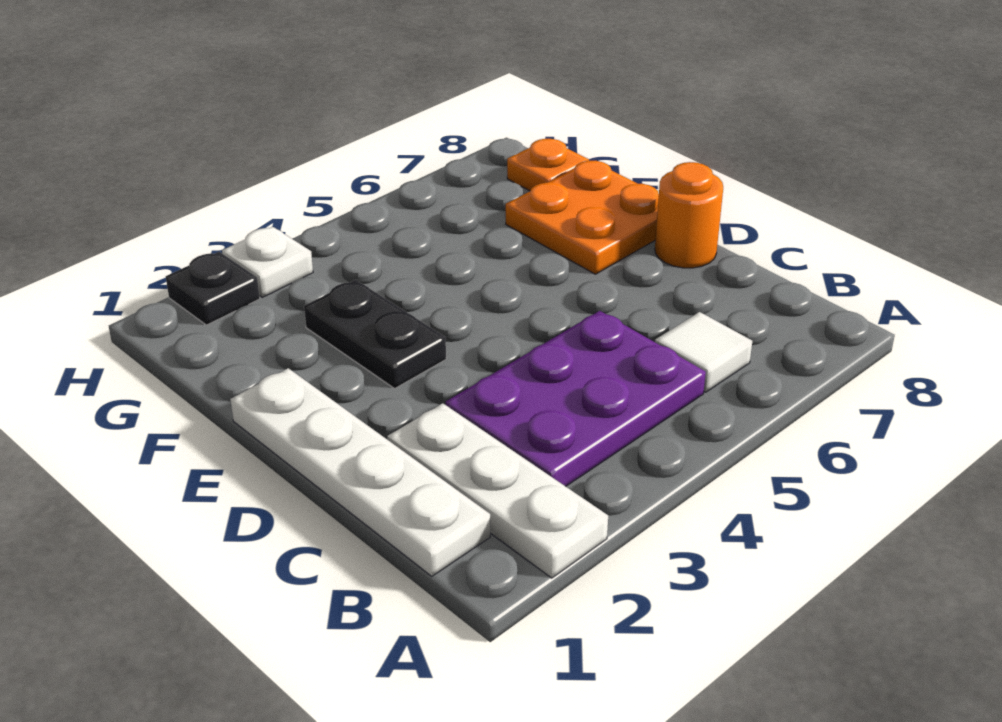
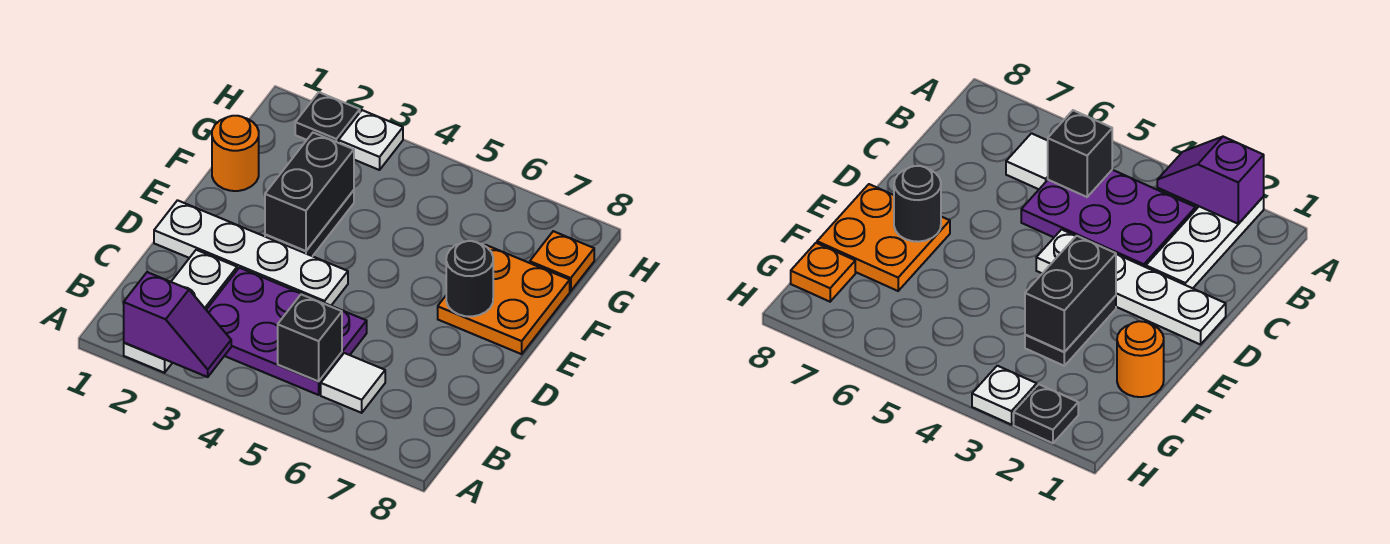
none -> purple slope A2:A3 level 2 top 2
white plate B1:E1 level 1 -> white plate D1:D4 level 1
none -> black brick B5 level 2
orange round brick D8 level 1 -> orange round brick F1 level 1
none -> black brick E3:F3 level 2
none -> black round brick E7 level 2

